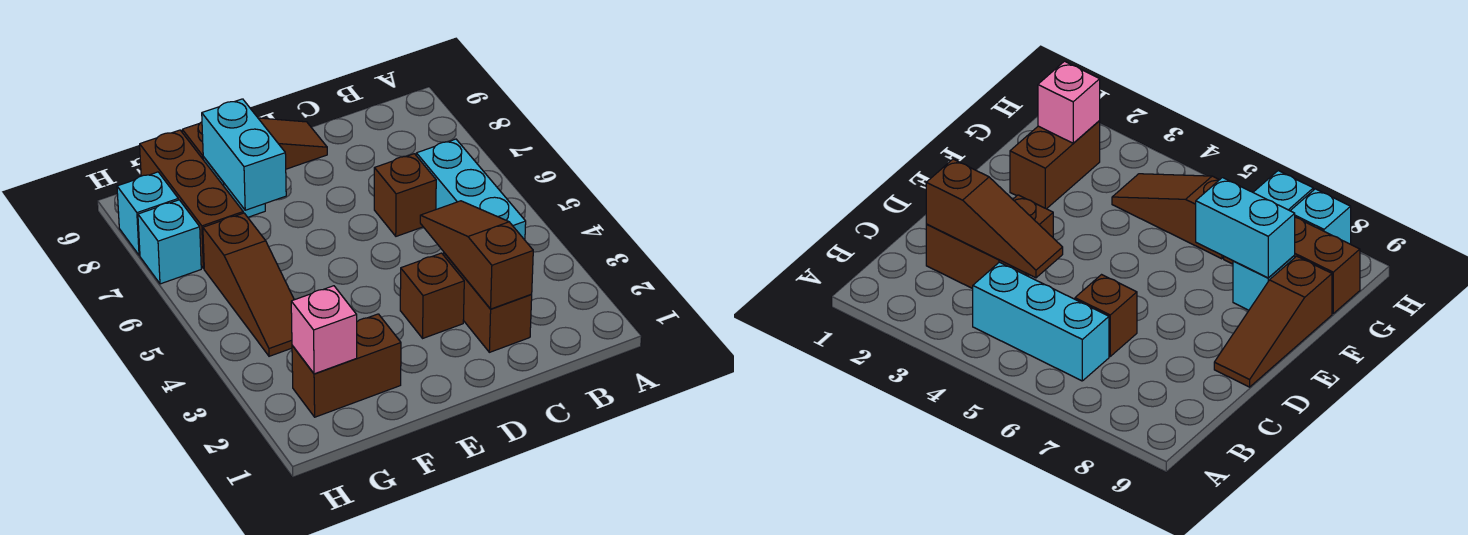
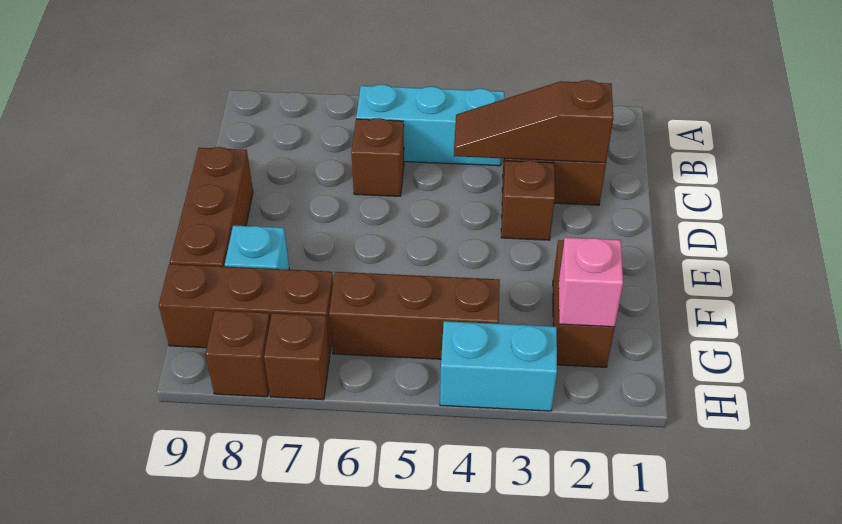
brown slope D9:F9 level 1 top F -> brown brick D9:F9 level 1
cyan brick F7:F8 level 2 -> cyan brick H3:H4 level 1
brown slope G4:G6 level 1 top 6 -> brown brick G4:G6 level 1
cyan brick H7 level 1 -> brown brick H7 level 1
cyan brick H8 level 1 -> brown brick H8 level 1

